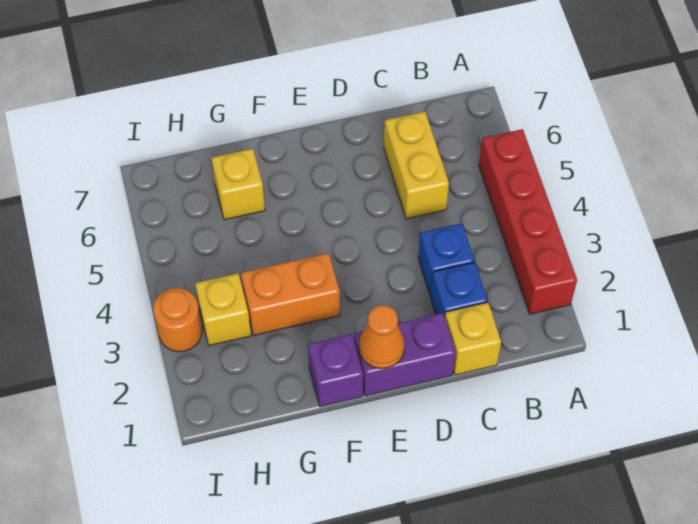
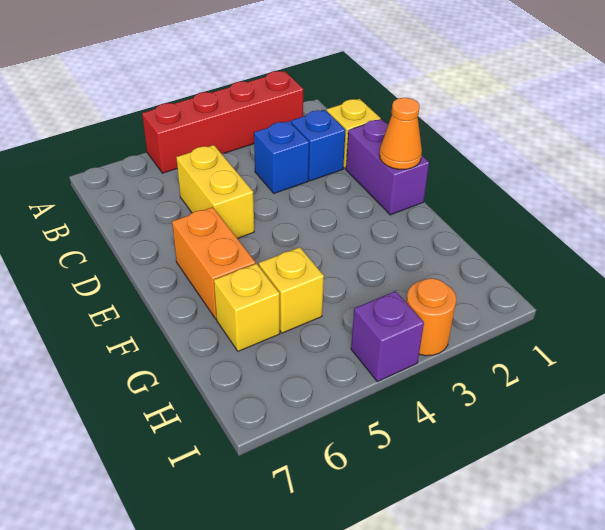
yellow brick C5:C6 level 1 -> yellow brick C5:D5 level 1
purple brick F1 level 1 -> purple brick I4 level 1
orange brick F3:G3 level 1 -> orange brick E6:F6 level 1
yellow brick H3 level 1 -> yellow brick G5 level 1

